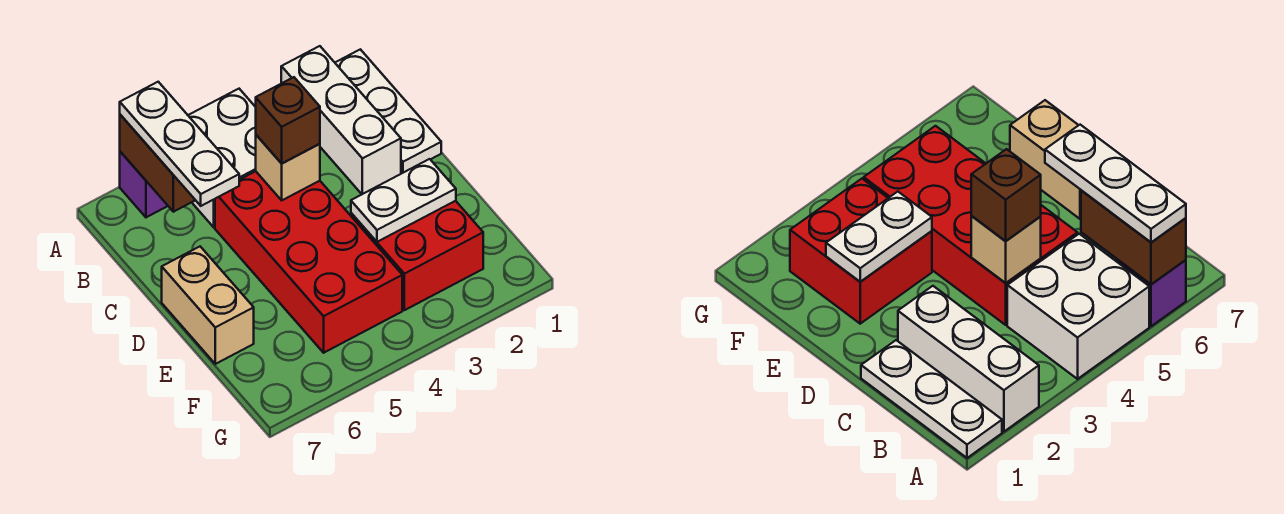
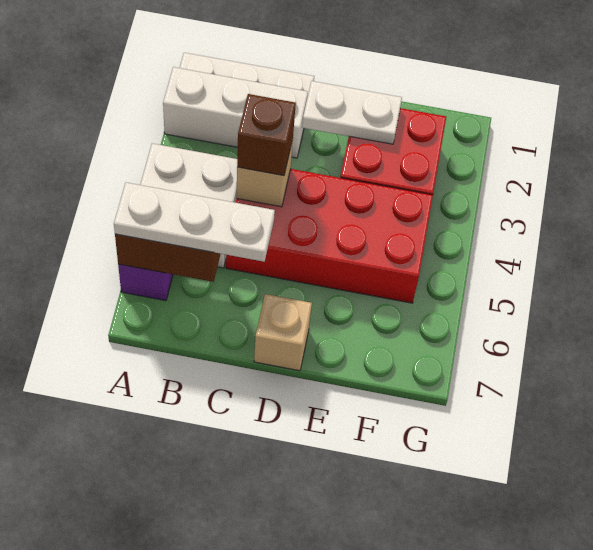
tan brick D7:E7 level 1 -> tan brick D7 level 1
white plate E2:E3 level 2 -> white plate D2:E2 level 2

